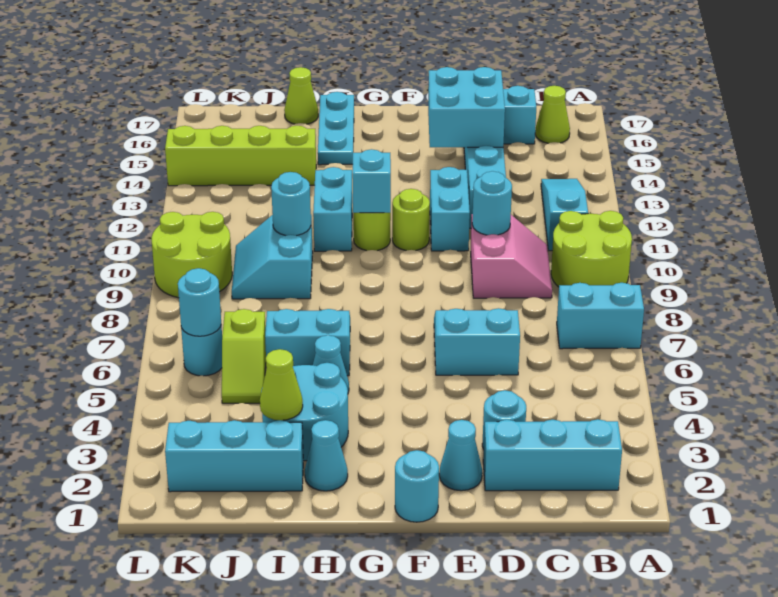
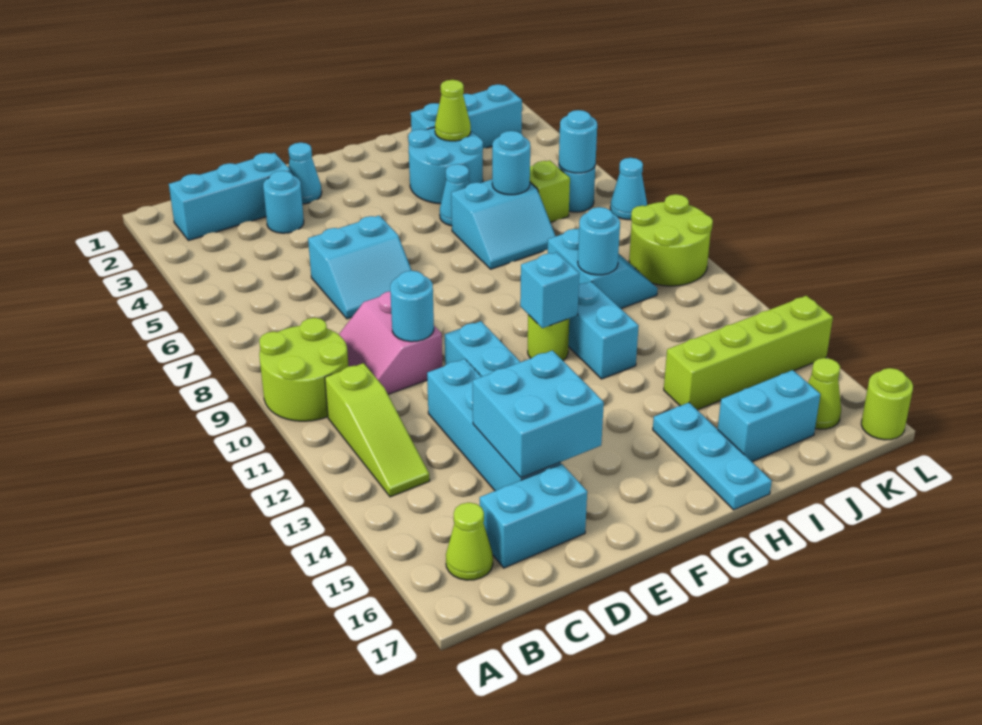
cyan brick A7:B7 level 1 -> cyan brick I16:J16 level 1
cyan slope B11:B13 level 1 top 11 -> lime slope B11:B13 level 1 top 11
cyan round brick F1 level 1 -> cyan round brick I6 level 2
lime round brick F11 level 1 -> lime round brick L17 level 1
cyan cone H2 level 1 -> cyan cone L7 level 1
lime cone I17 level 1 -> lime cone K16 level 1

